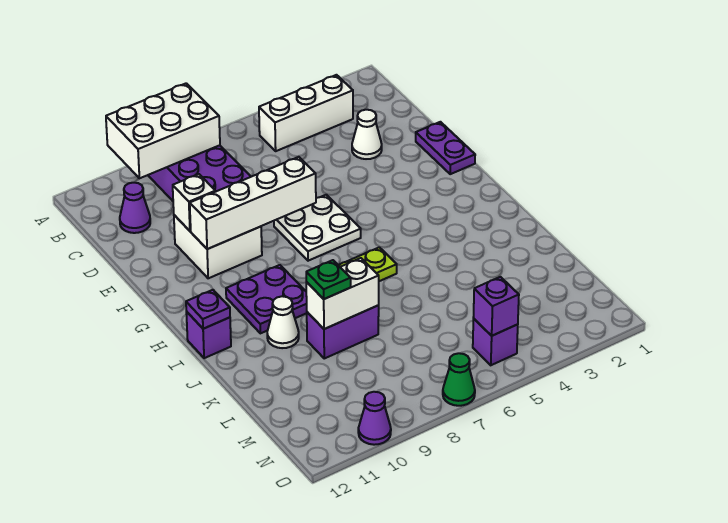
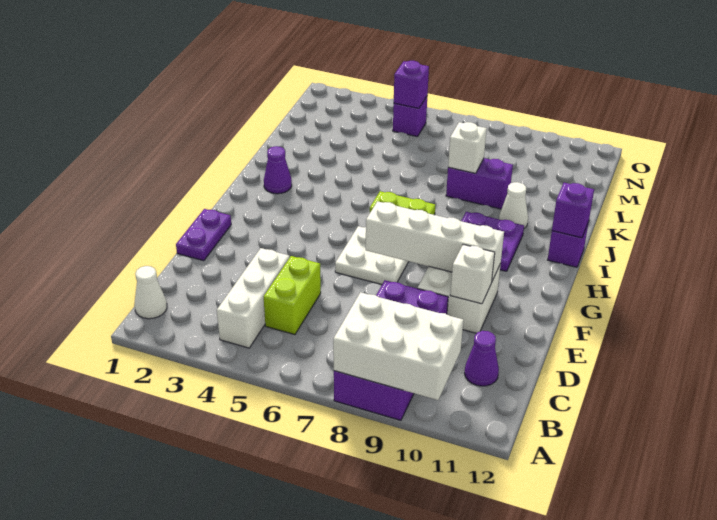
white brick B3:B5 level 1 -> white brick B4:D4 level 1
none -> lime brick C5:D5 level 1
white cone D3 level 1 -> white cone B1 level 1
purple plate I12 level 2 -> purple brick I12 level 2
white brick K8:K9 level 2 -> white brick K8 level 2
green plate K9 level 3 -> none
green cone O7 level 1 -> none
purple cone O10 level 1 -> purple cone I2 level 1

